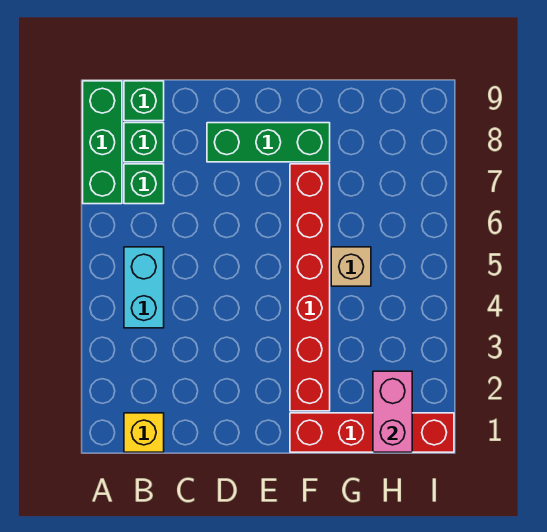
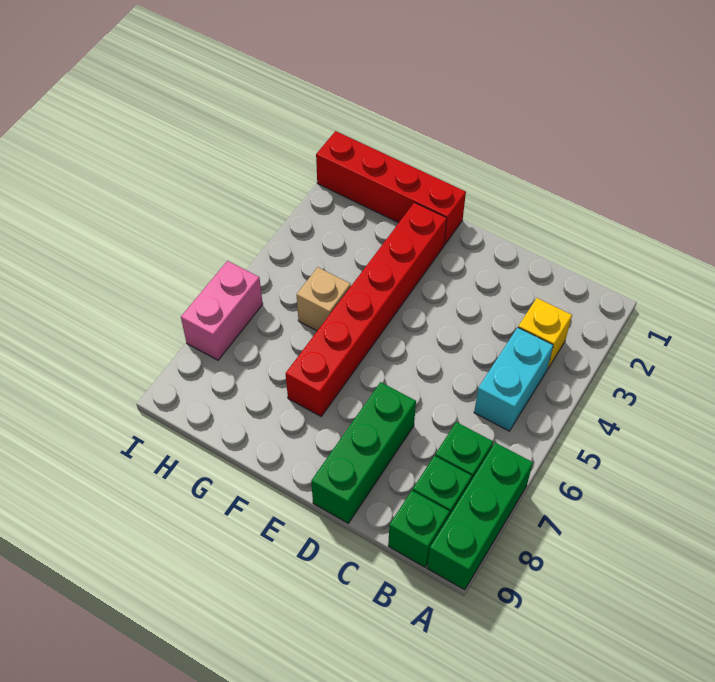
yellow brick B1 level 1 -> yellow brick B3 level 1
green brick D8:F8 level 1 -> green brick D7:D9 level 1
pink brick H1:H2 level 2 -> pink brick I6:I7 level 1

